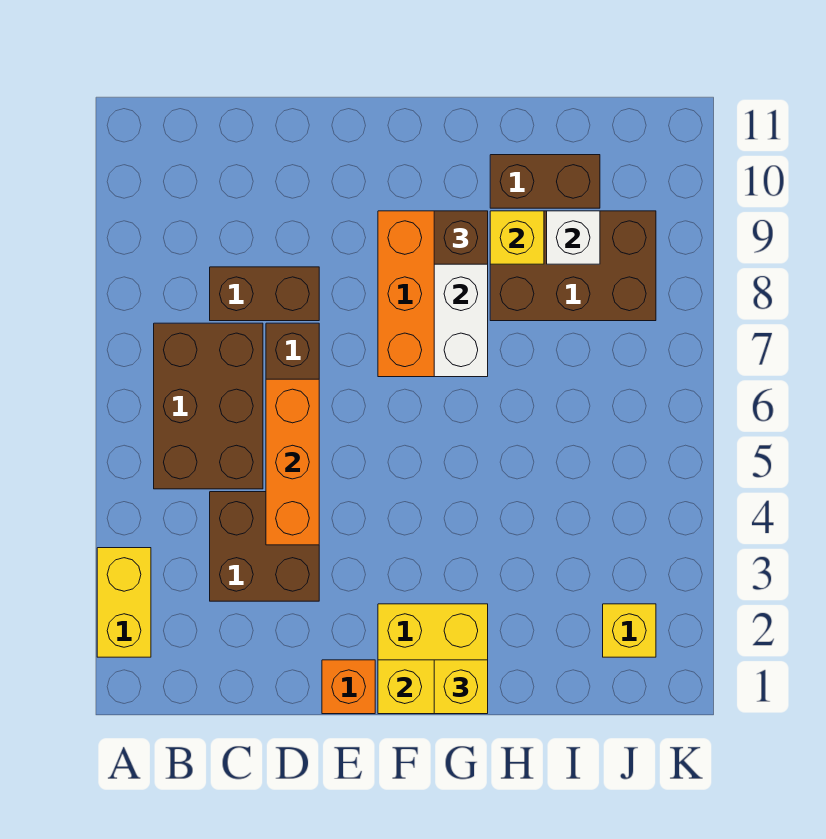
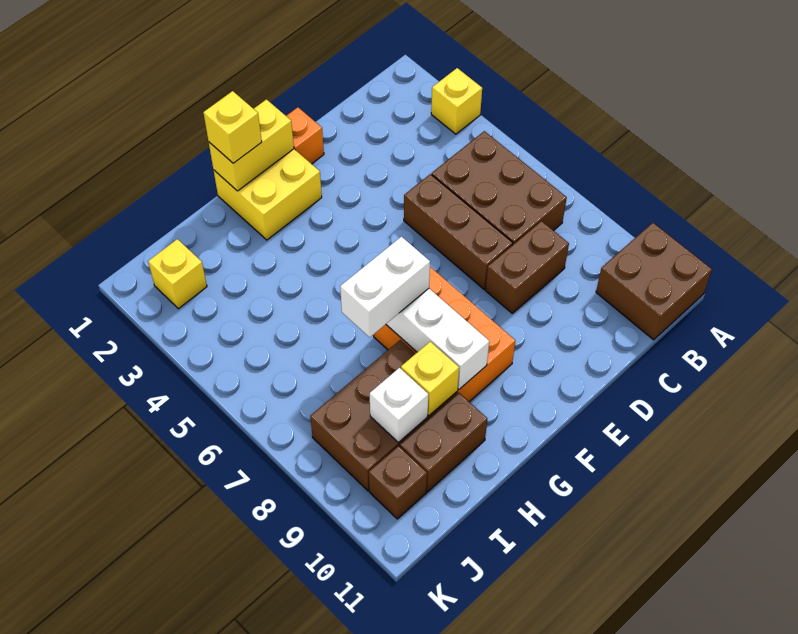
yellow brick A2:A3 level 1 -> yellow brick A3 level 1
brown brick C3:D4 level 1 -> brown brick A10:B11 level 1
orange brick D4:D6 level 2 -> none
none -> white brick G7:H7 level 3
brown brick G9 level 3 -> brown brick J10 level 1

